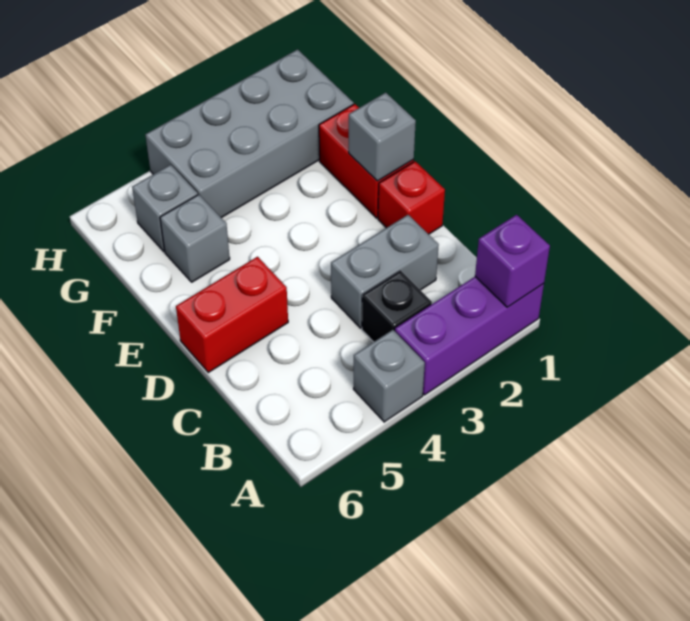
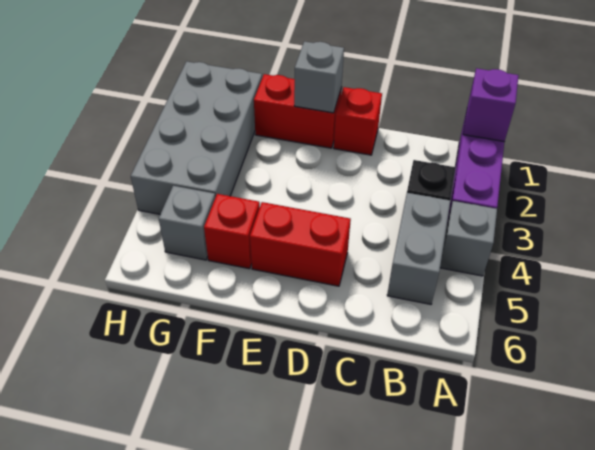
grey brick C2:C3 level 1 -> grey brick B4:B5 level 1
red brick D5:D6 level 1 -> red brick D5:E5 level 1
grey brick F5 level 1 -> red brick F5 level 1

